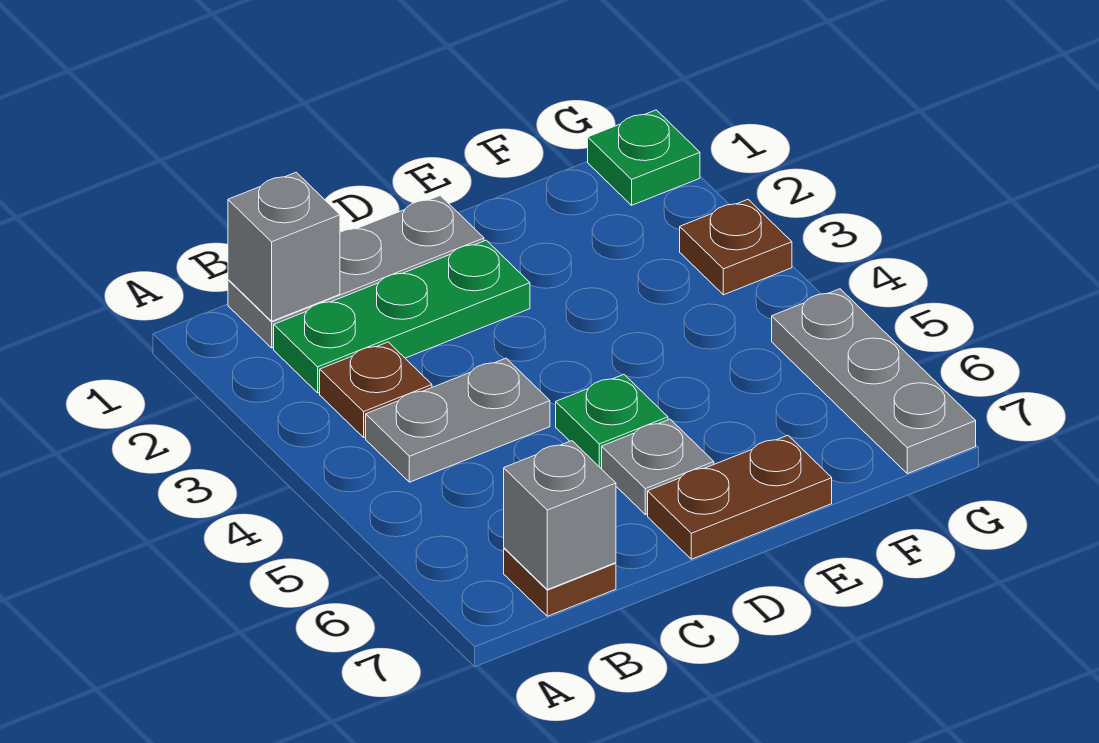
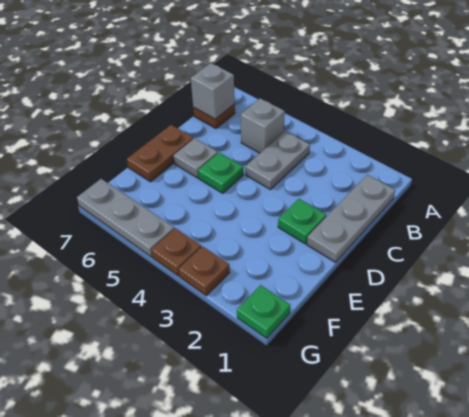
grey brick B1 level 2 -> grey brick B5 level 1
green plate B2:D2 level 1 -> green plate D2 level 1
brown plate B3 level 1 -> brown plate G4 level 1

